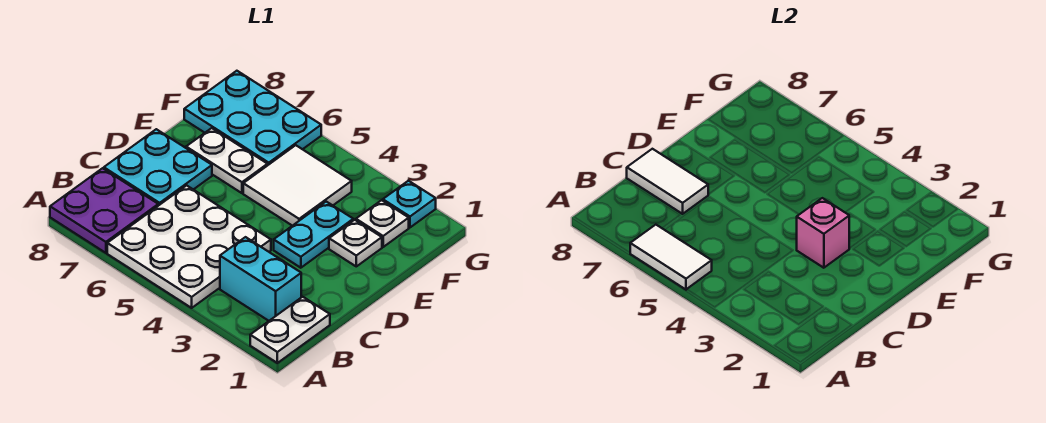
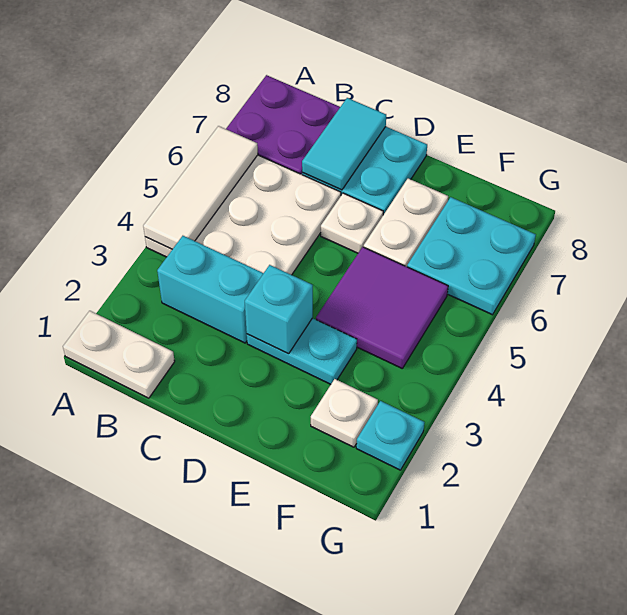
white tile A5:A6 level 2 -> white tile A4:A6 level 2
cyan brick B2:B3 level 1 -> cyan brick B3:C3 level 1
white tile C7:C8 level 2 -> cyan tile C7:C8 level 2
pink brick D3 level 2 -> cyan brick D3 level 2
white plate E2 level 1 -> white plate D6 level 1
white tile E4:F5 level 1 -> purple tile E4:F5 level 1
cyan plate F6:G8 level 1 -> cyan plate F6:G7 level 1

